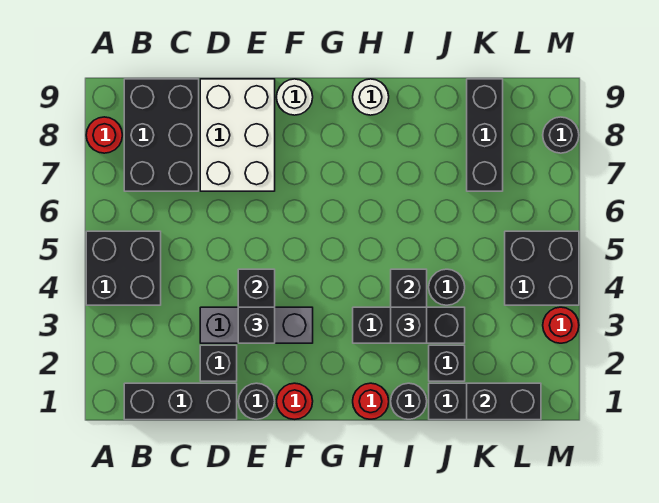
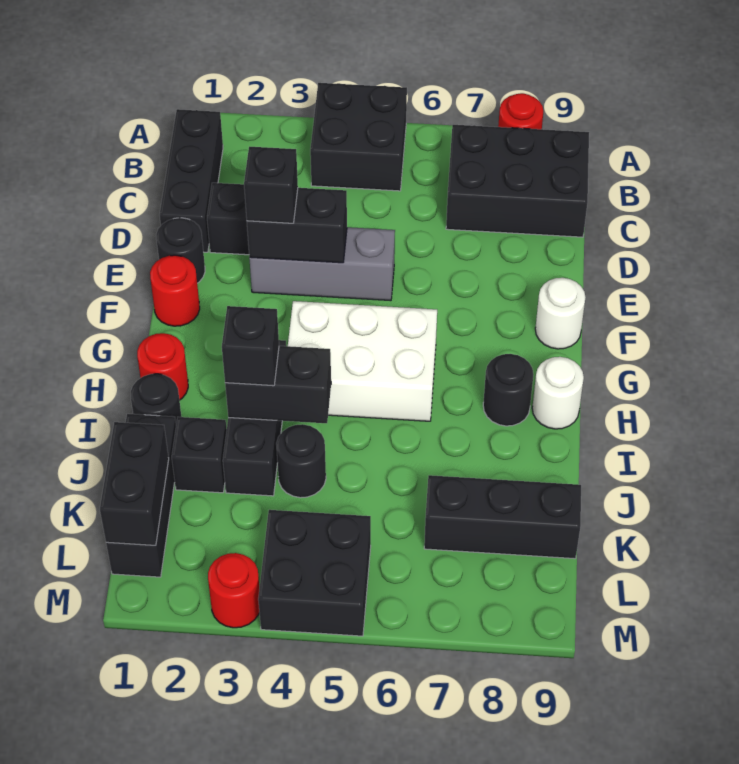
grey brick D3:F3 level 1 -> grey brick E3:E5 level 1
white brick D7:E9 level 1 -> white brick G4:H6 level 1
black round brick M8 level 1 -> black round brick H8 level 1

